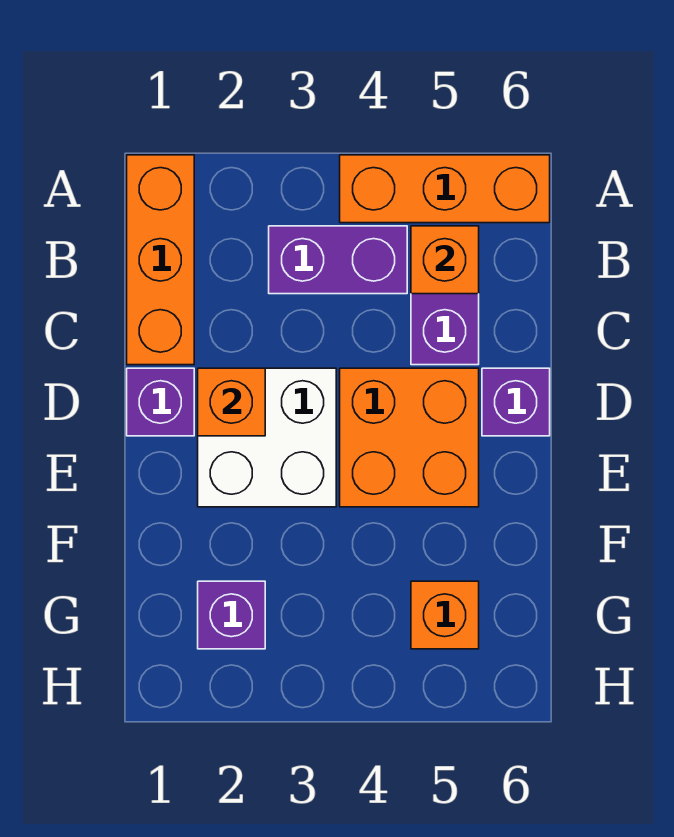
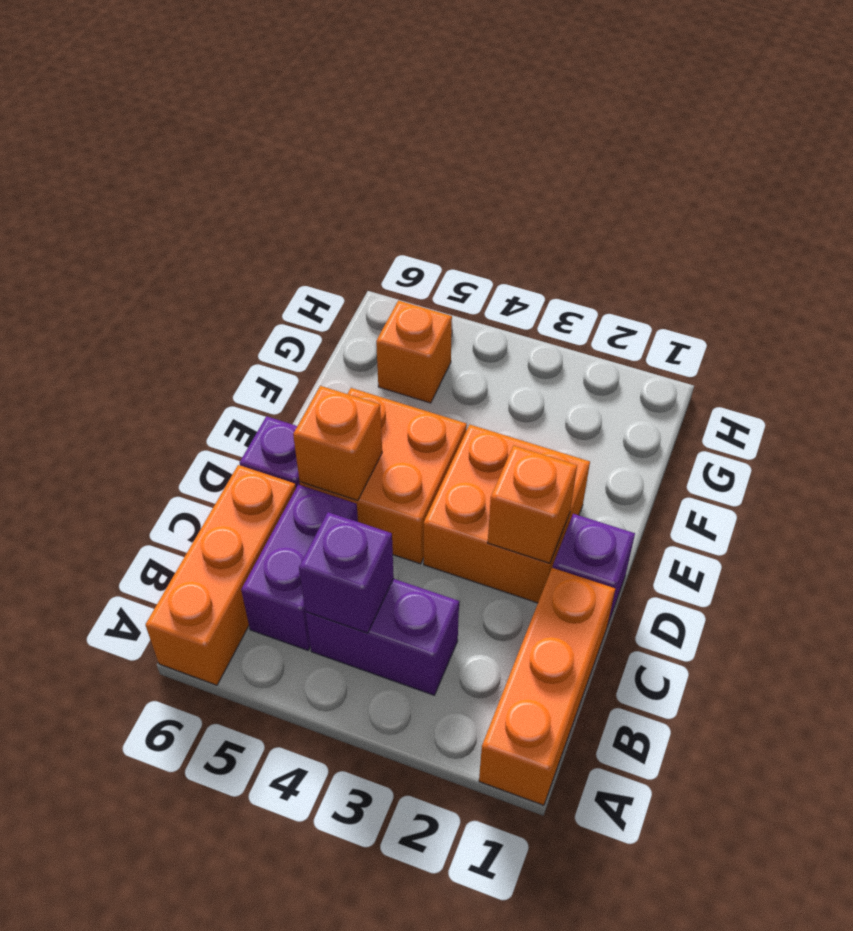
orange brick A4:A6 level 1 -> orange brick A6:C6 level 1
orange brick B5 level 2 -> orange brick D5 level 2
white brick D2:E3 level 1 -> orange brick D2:E3 level 1
purple brick G2 level 1 -> purple brick B4 level 2

